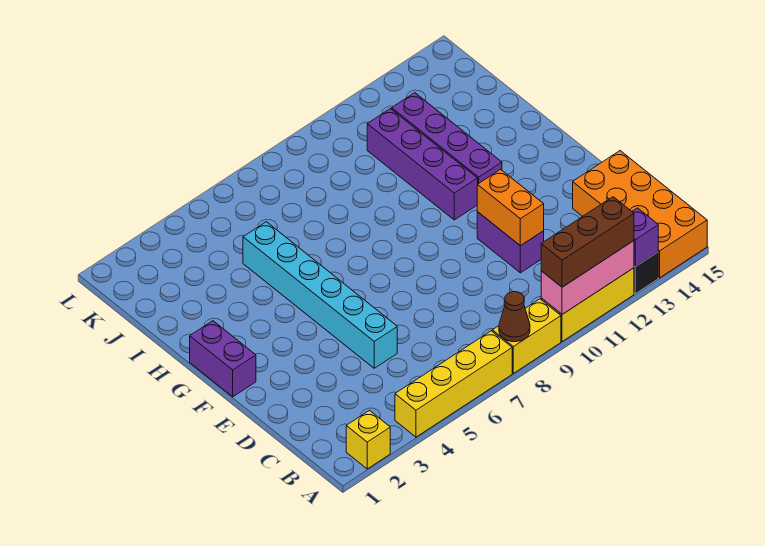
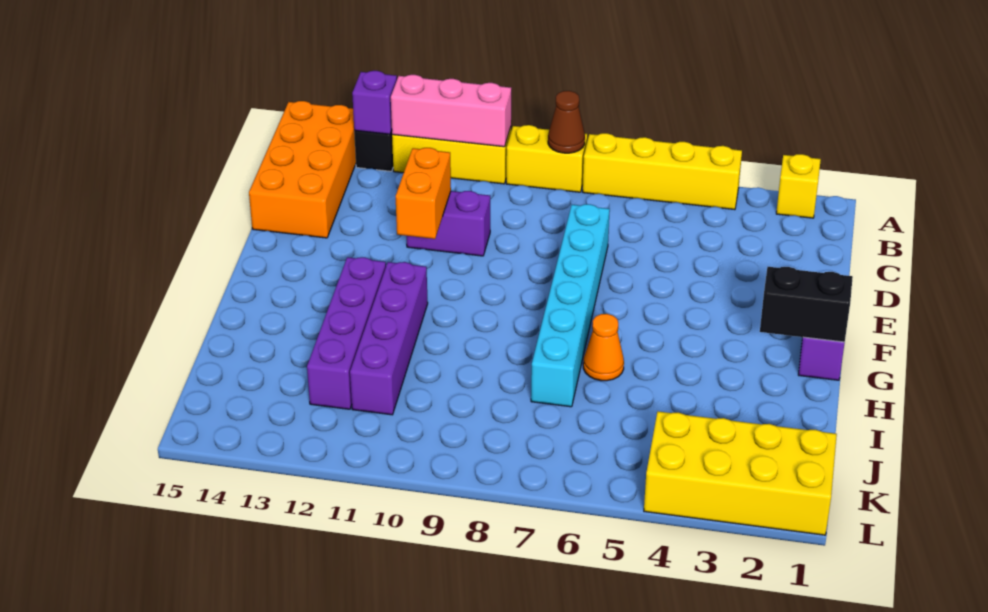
brown brick A10:A12 level 3 -> none
cyan brick D5:I5 level 1 -> cyan brick D7:I7 level 1
purple brick D11:E11 level 1 -> purple brick D10:D11 level 1
none -> black brick G1:G2 level 2
none -> orange cone H6 level 1
none -> yellow brick K1:L4 level 1

